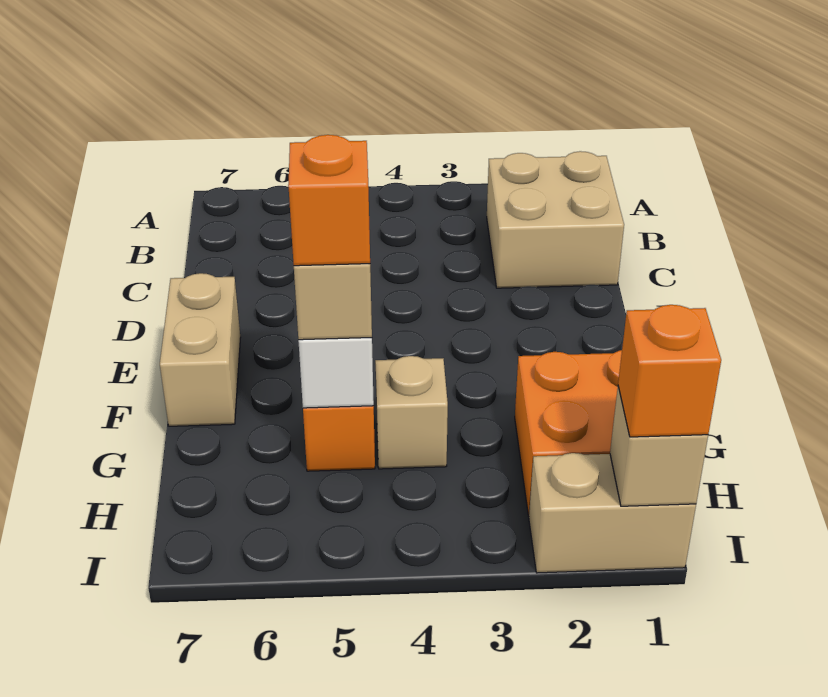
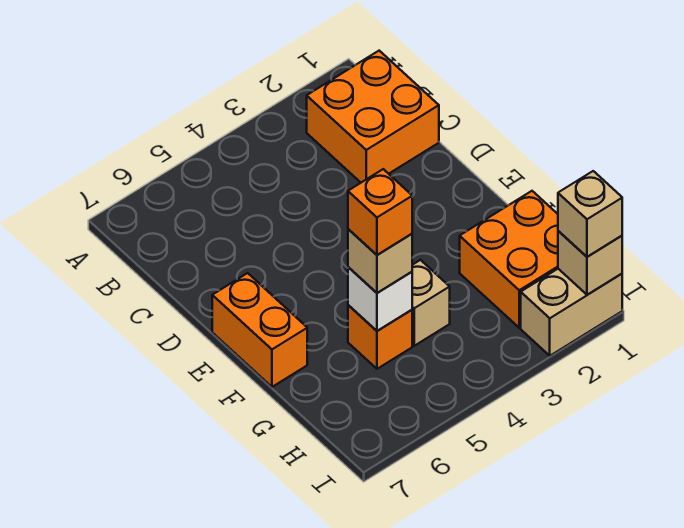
tan brick B1:C2 level 1 -> orange brick B1:C2 level 1
tan brick E7:F7 level 1 -> orange brick E7:F7 level 1
orange brick I1 level 3 -> tan brick I1 level 3

